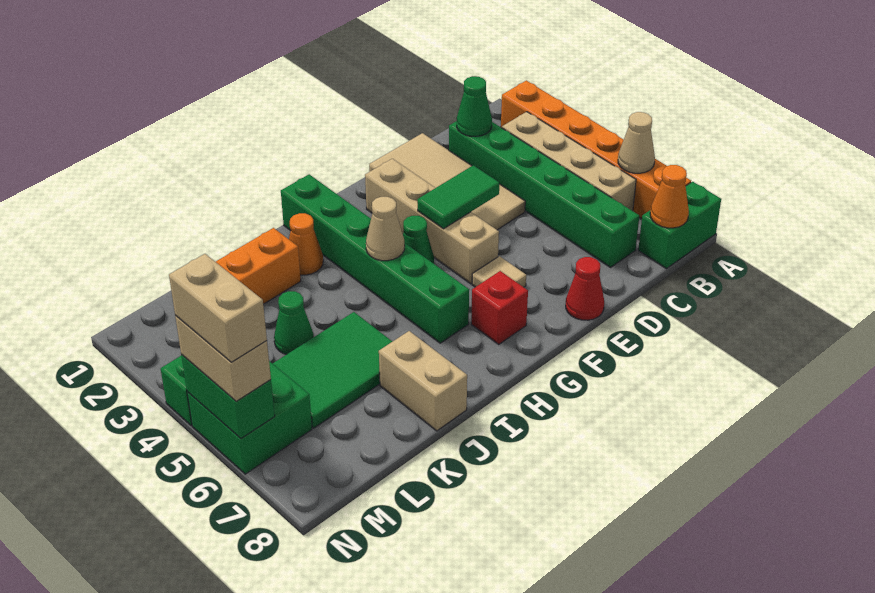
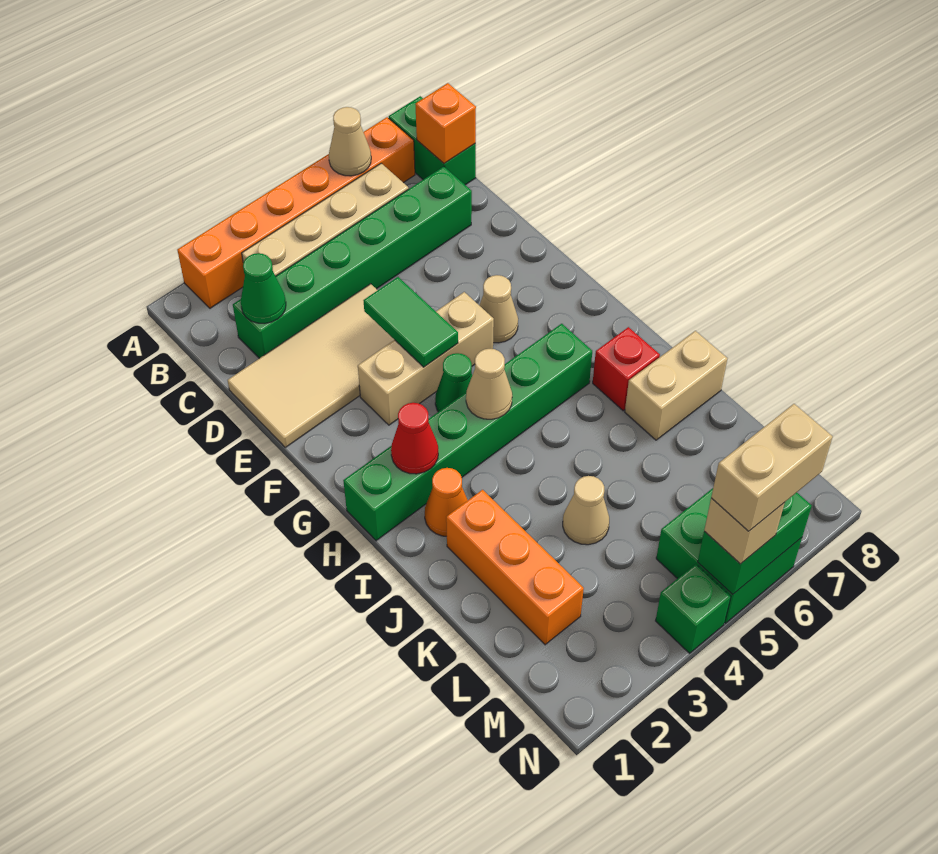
orange cone B8 level 2 -> orange brick B8 level 2
red cone E8 level 1 -> red cone H2 level 2
tan brick F2:F5 level 1 -> tan brick F3:F5 level 1
tan tile F6 level 1 -> tan cone F6 level 1
red brick G7 level 1 -> red brick I7 level 1
green tile J5:L6 level 1 -> none
green cone K4 level 1 -> tan cone K4 level 1
tan brick N5:N6 level 3 -> tan brick N5 level 3

